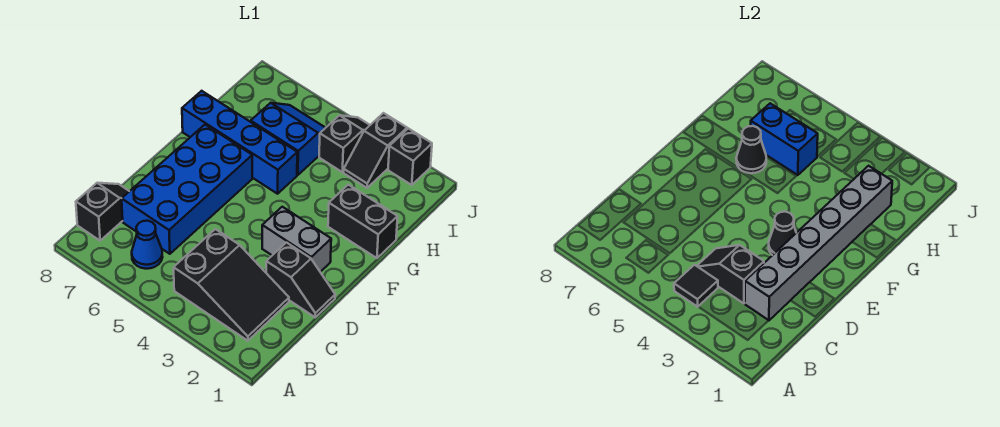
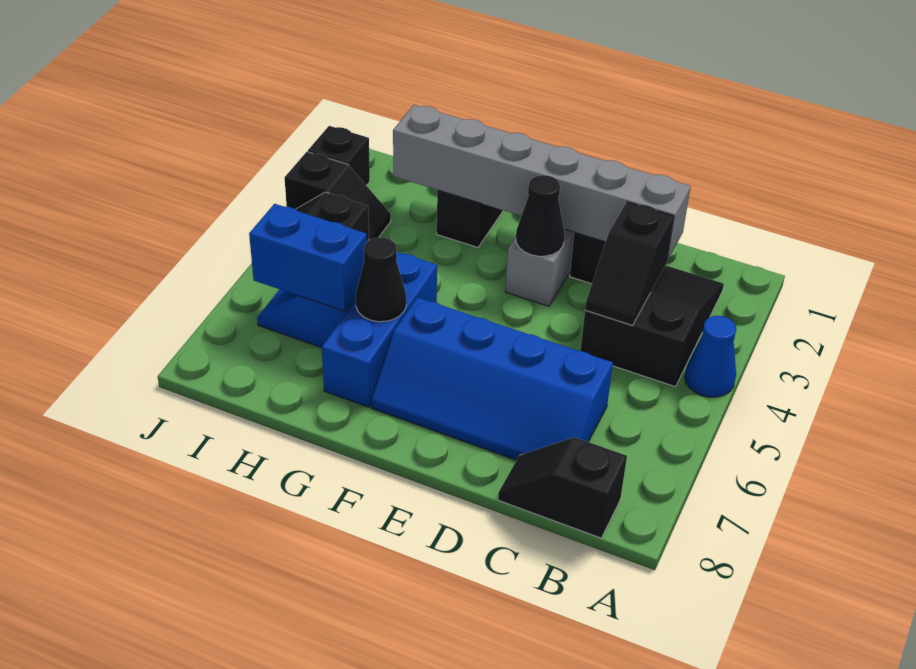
black tile B4 level 2 -> none
blue cone B6 level 1 -> blue cone A4 level 1
blue brick C6:F7 level 1 -> blue slope C6:F7 level 1 top 6
blue brick G5:G8 level 1 -> blue brick G5:G7 level 1
blue brick H5:H6 level 2 -> blue brick H6:I6 level 2

